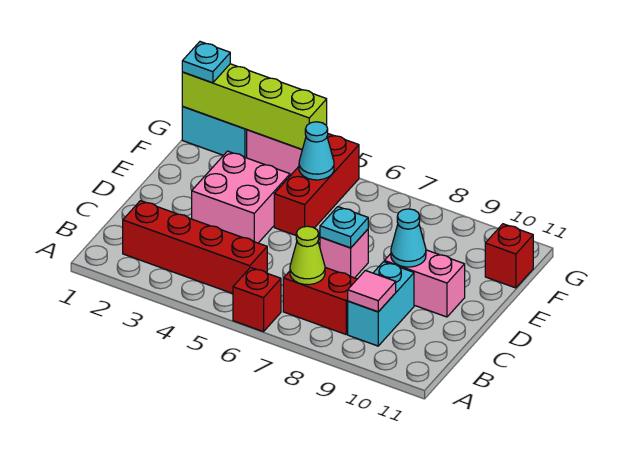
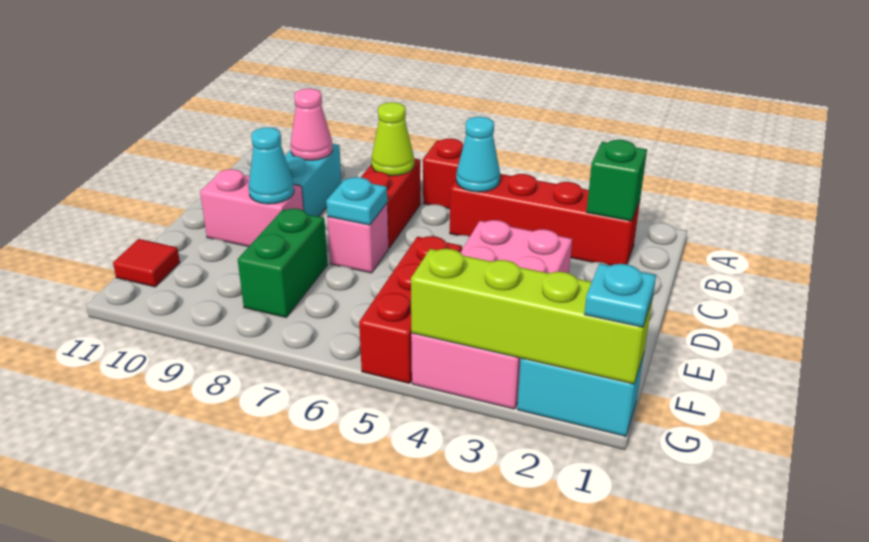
none -> green brick B2 level 2
red brick B7:B8 level 1 -> red brick B7:C7 level 1
pink tile B9 level 2 -> pink cone B9 level 2
none -> green brick E8:F8 level 1
cyan cone F5 level 2 -> cyan cone B5 level 2
red brick F11 level 1 -> red tile F11 level 1

